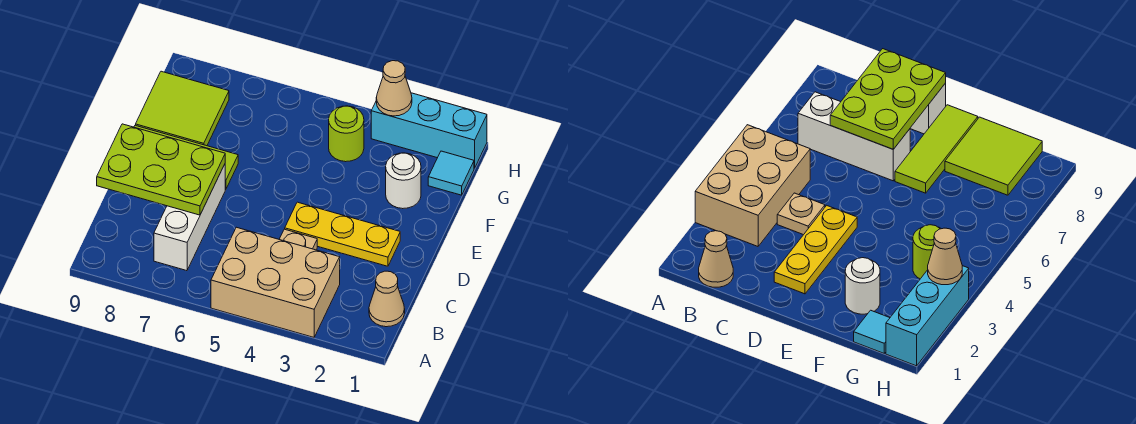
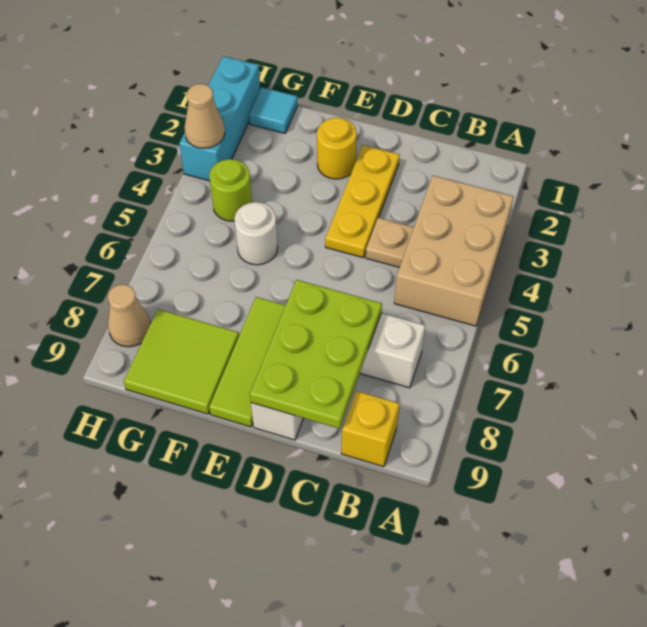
tan cone B1 level 1 -> tan cone H8 level 1
none -> yellow brick B9 level 1
none -> yellow round brick E2 level 1
white round brick F2 level 1 -> white round brick F5 level 1

